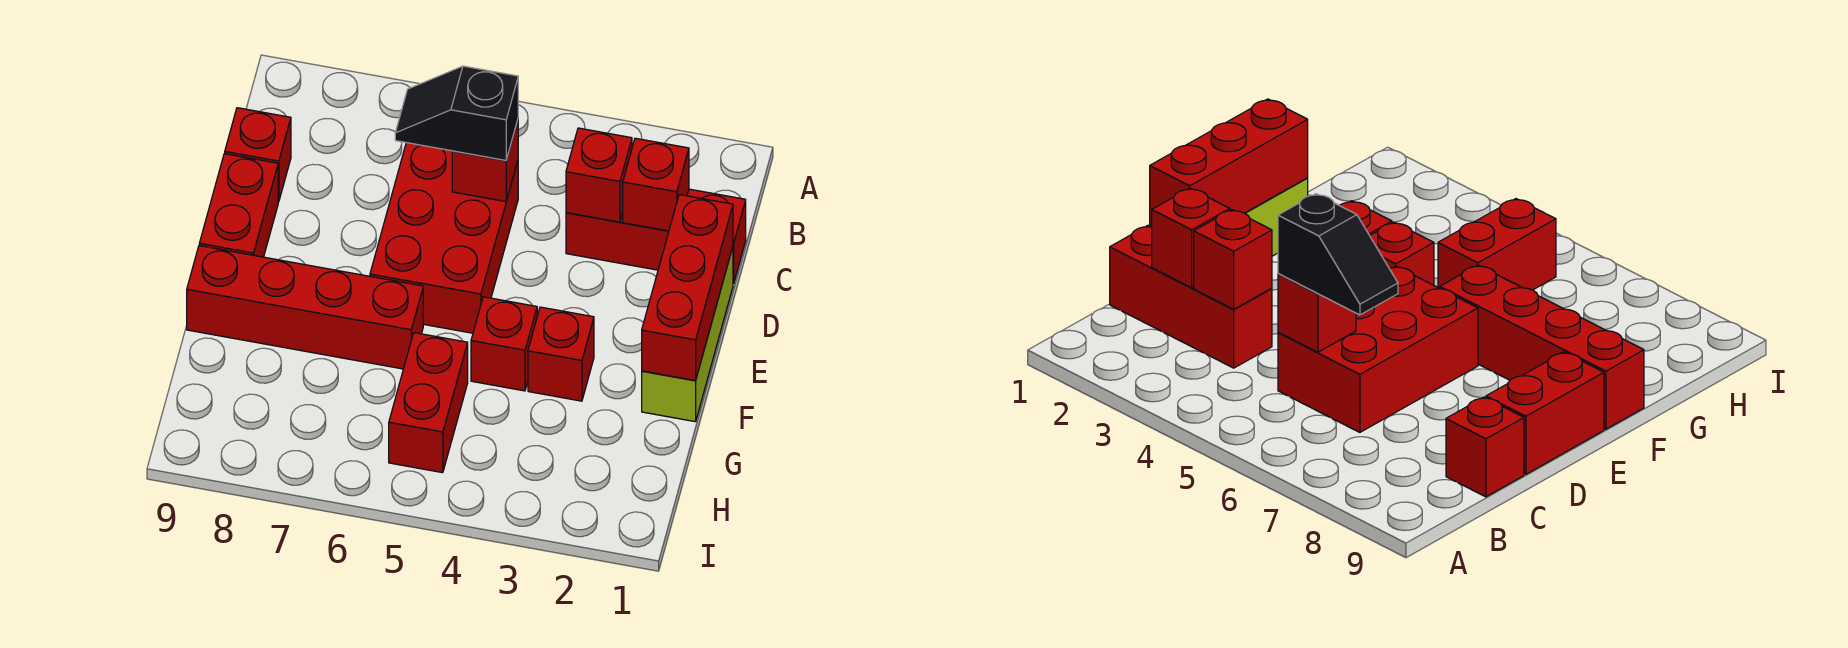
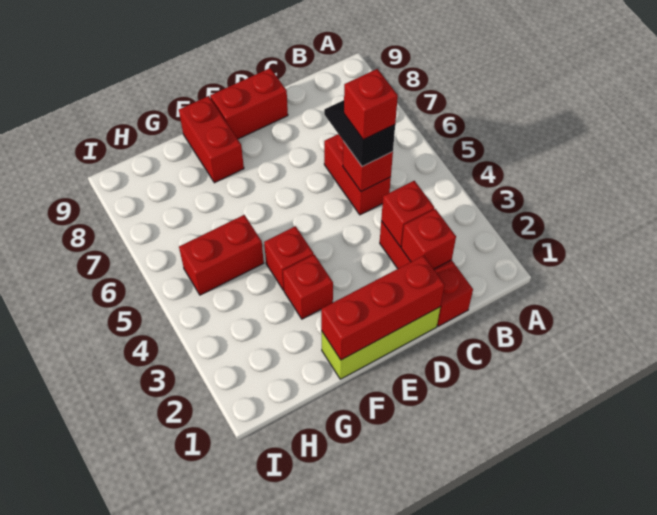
red brick C5:E6 level 1 -> red brick C5:C6 level 1
red brick C9 level 1 -> red brick C5 level 4
red brick F6:F9 level 1 -> red brick F8:F9 level 1

